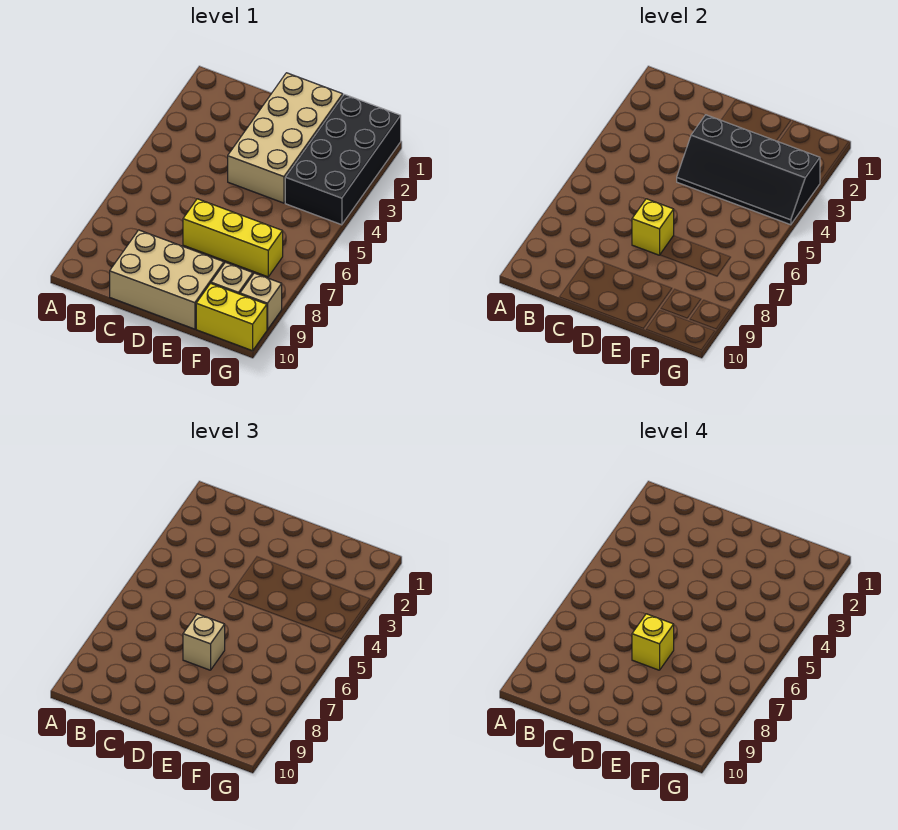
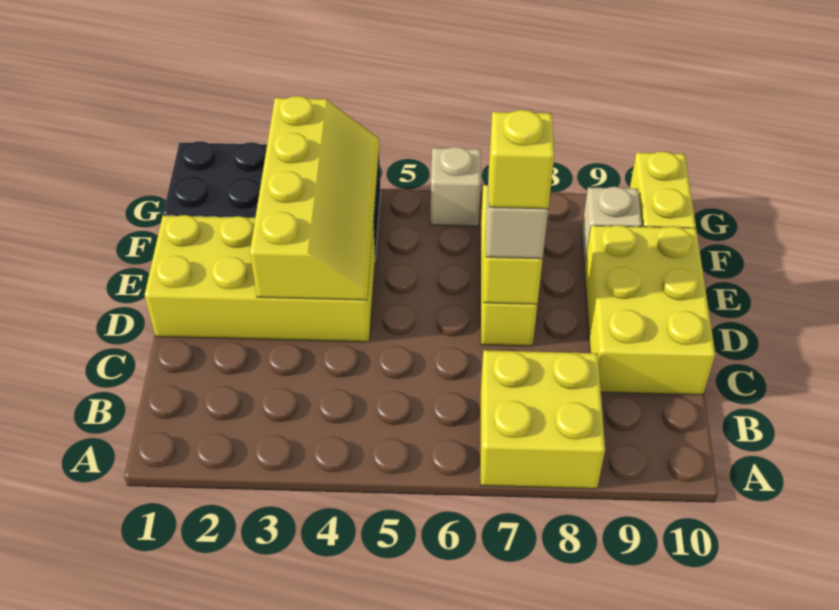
none -> yellow brick A7:B8 level 1
tan brick C9:E10 level 1 -> yellow brick C9:E10 level 1
tan brick D1:E4 level 1 -> yellow brick D1:E4 level 1
black slope D3:G4 level 2 top 3 -> yellow slope D3:G4 level 2 top 3
tan brick G9 level 1 -> tan brick G6 level 1

